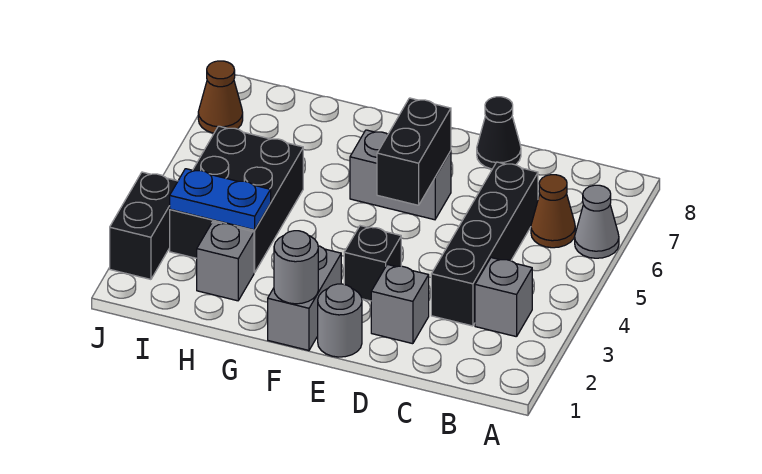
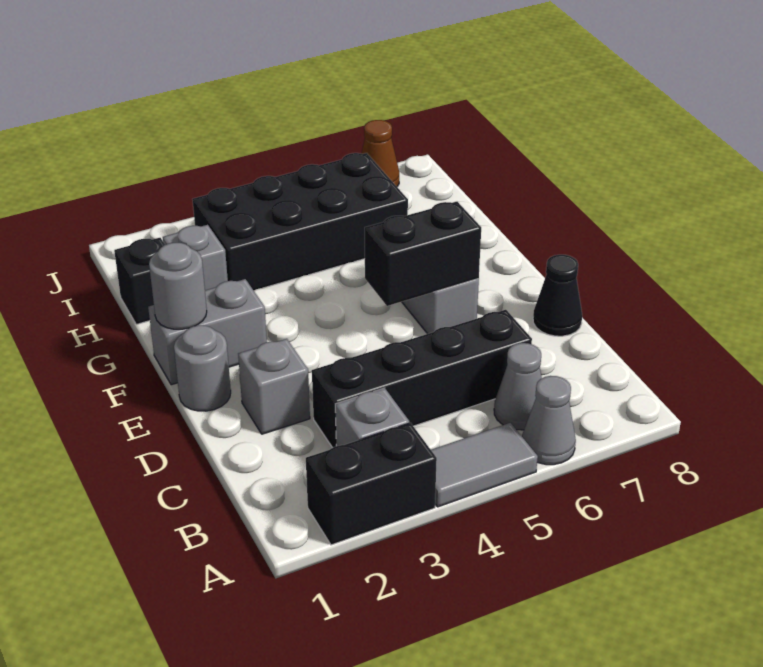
none -> grey tile A4:A5 level 1
brown cone B6 level 1 -> grey cone B6 level 1
black brick E3 level 1 -> black brick H1 level 1
black brick H3:I5 level 1 -> black brick H3:I6 level 1
blue plate H3:I3 level 2 -> none
black brick J2:J3 level 1 -> black brick A2:A3 level 1

